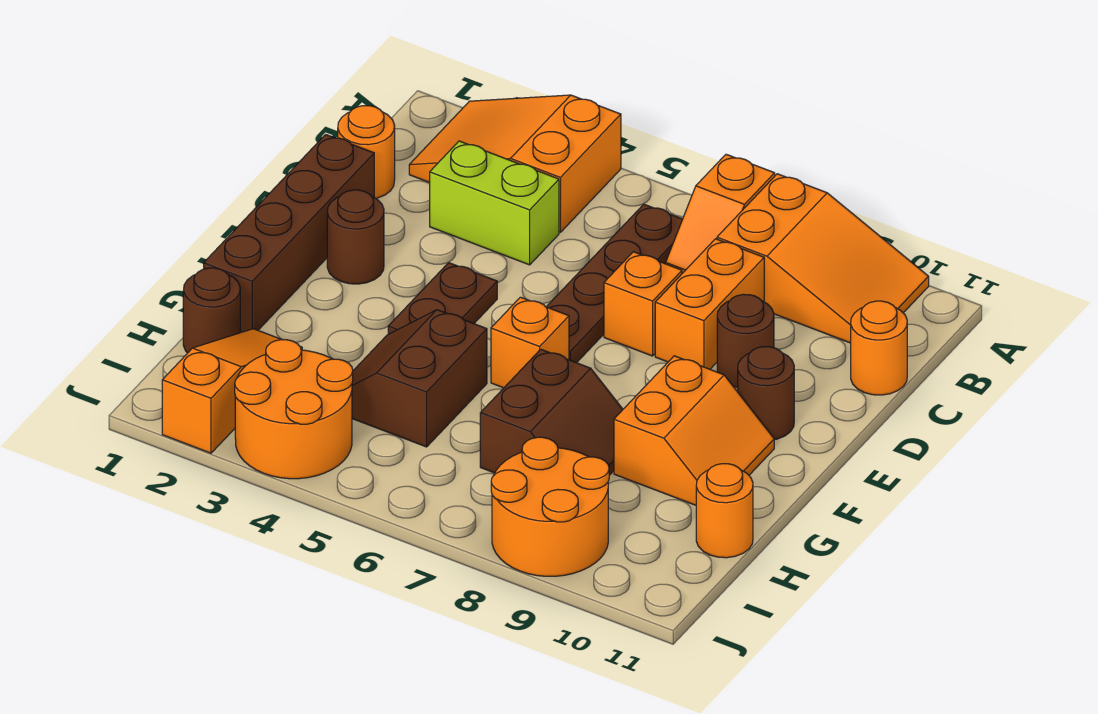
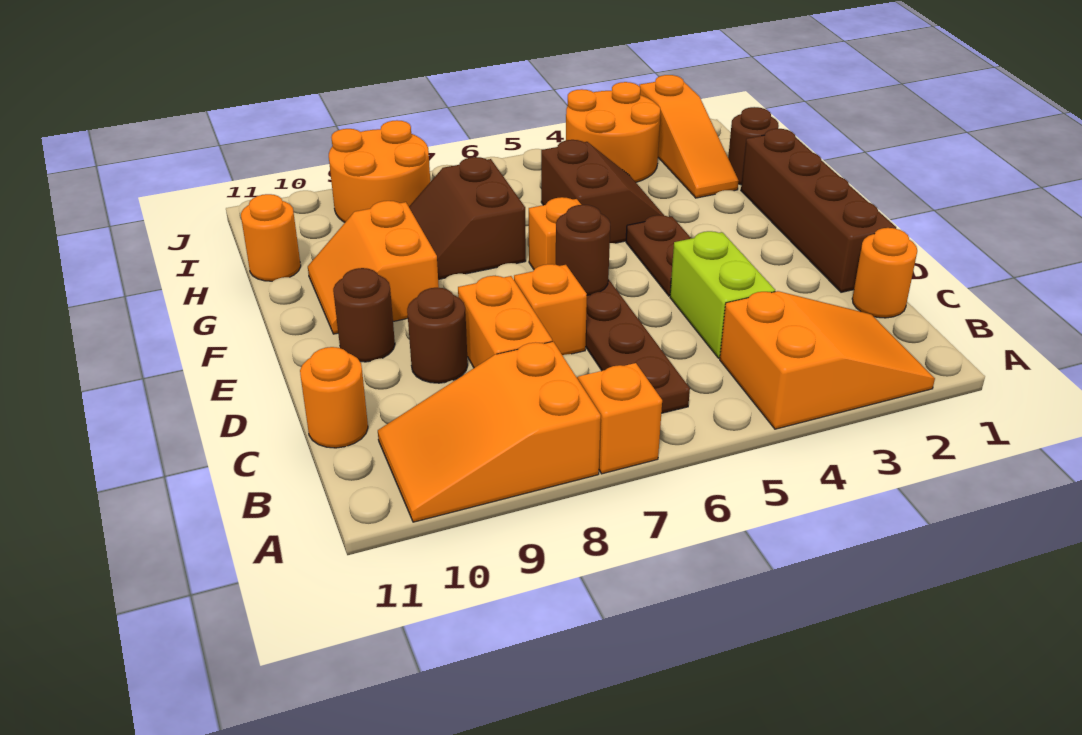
lime brick C3:C4 level 1 -> lime brick C4:D4 level 1
brown round brick E2 level 1 -> brown round brick E6 level 2

